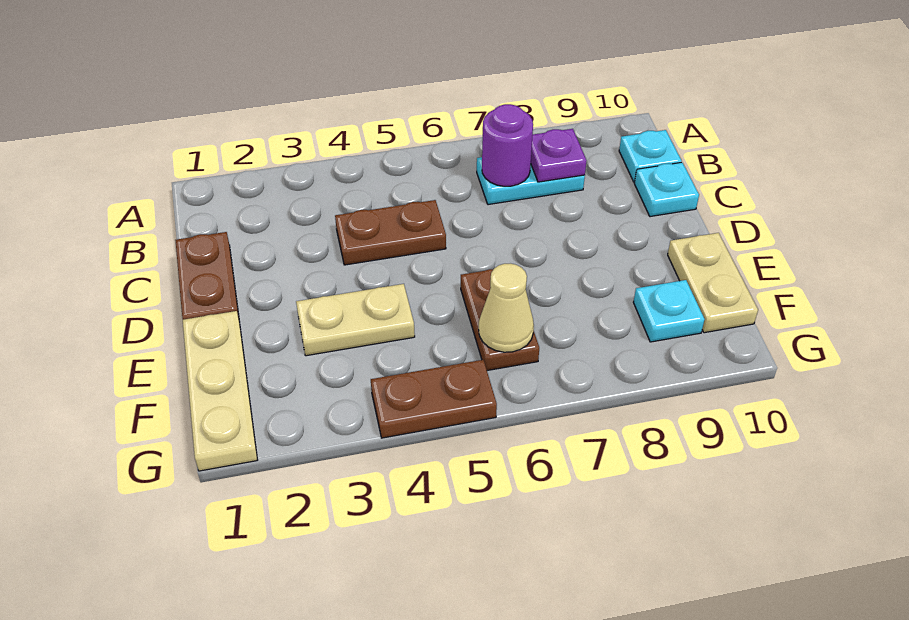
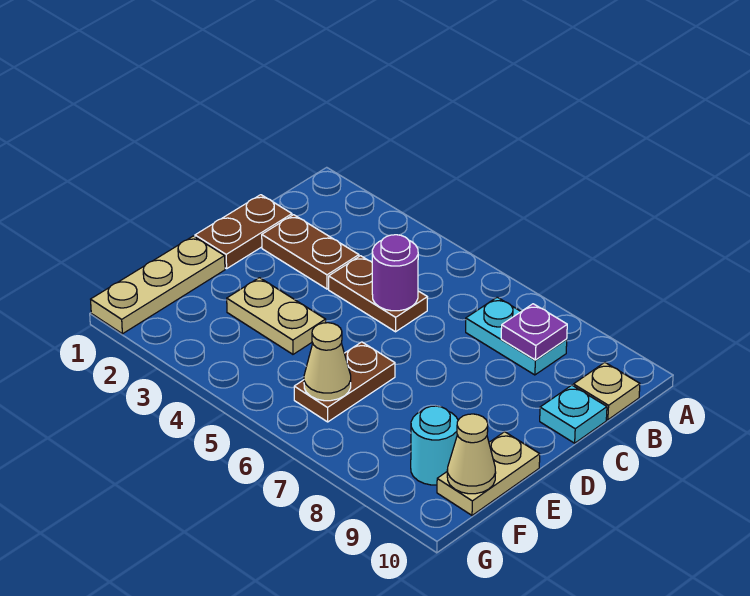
purple round brick B7 level 2 -> purple round brick C5 level 2
cyan plate B10 level 1 -> tan plate B10 level 1
cyan plate F9 level 1 -> cyan round brick F9 level 1
none -> tan cone F10 level 2
brown plate G4:G5 level 1 -> brown plate C2:C3 level 1

